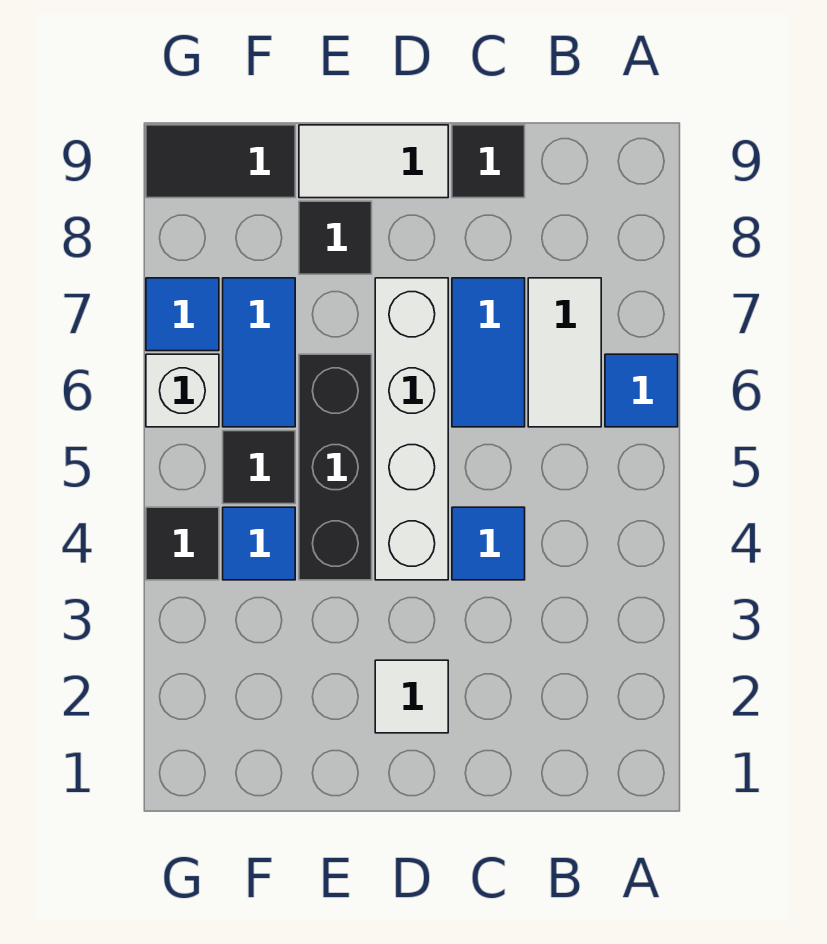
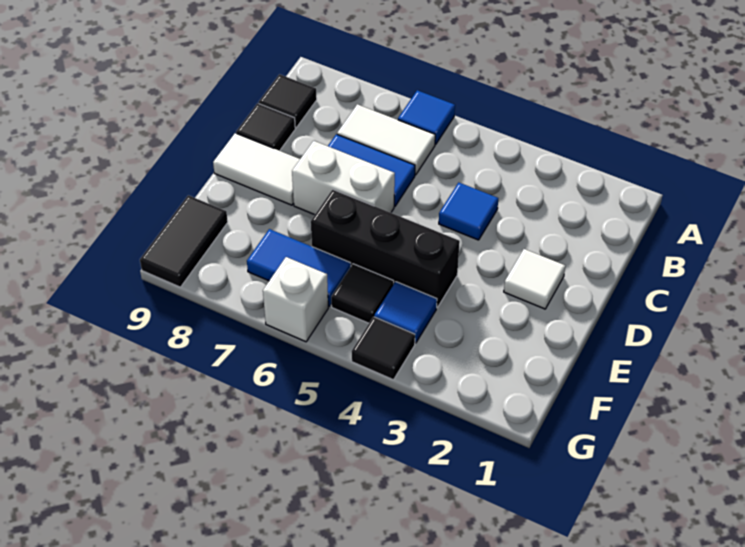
white brick D4:D7 level 1 -> white brick D6:D7 level 1
white tile D9:E9 level 1 -> white tile D8:D9 level 1
black tile E8 level 1 -> black tile B9 level 1
blue tile G7 level 1 -> none

